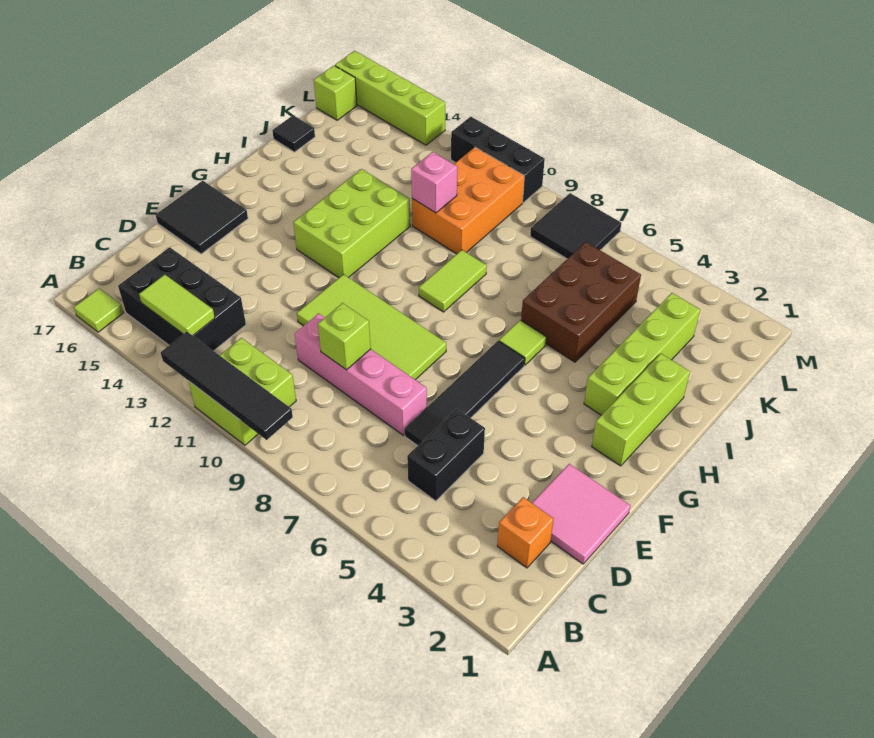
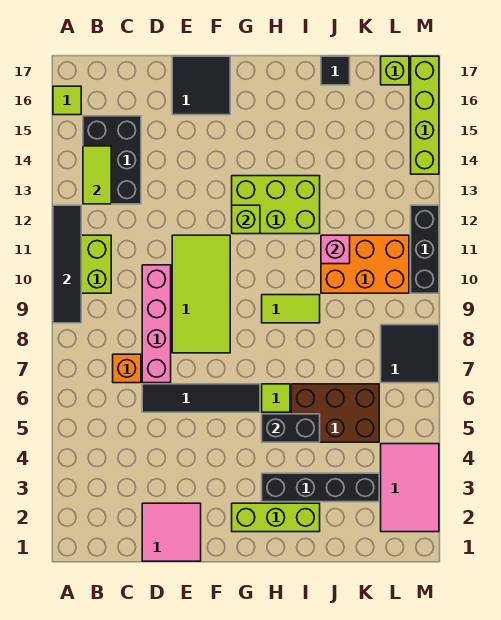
orange brick C2 level 1 -> orange brick C7 level 1
black brick C5:D5 level 1 -> black brick H5:I5 level 2
lime brick D9 level 2 -> lime brick G12 level 2
lime brick H3:K3 level 1 -> black brick H3:K3 level 1
none -> pink tile L2:M4 level 1

